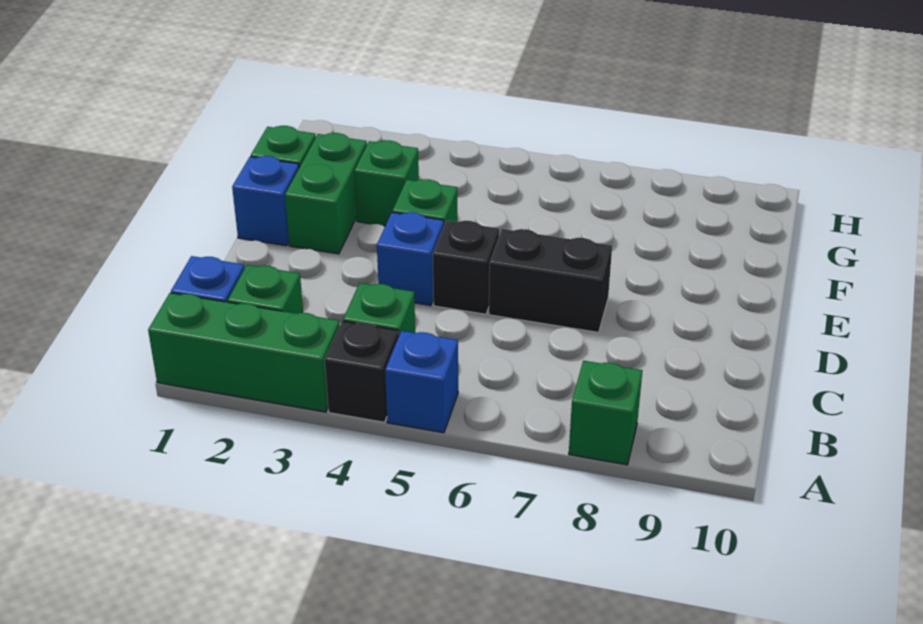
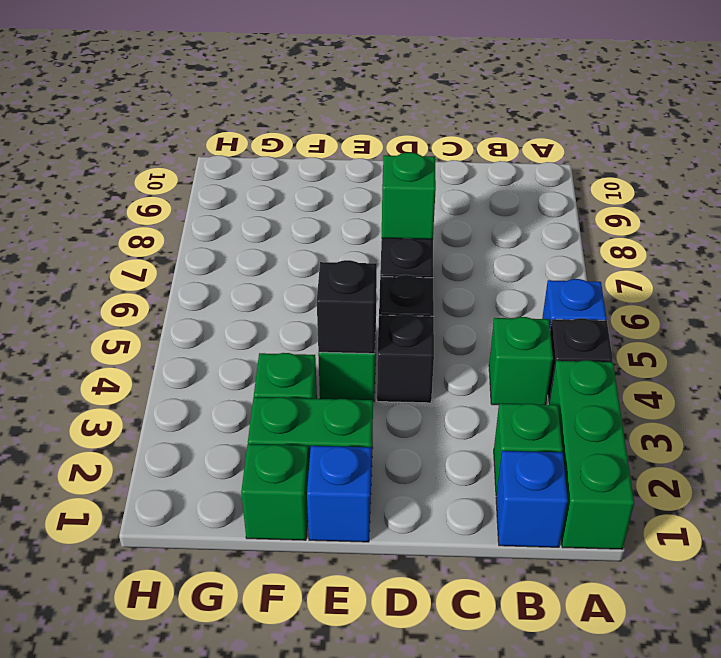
green brick A8 level 1 -> green brick D7 level 2
blue brick D4 level 1 -> black brick D4 level 1
none -> black brick E4 level 2

